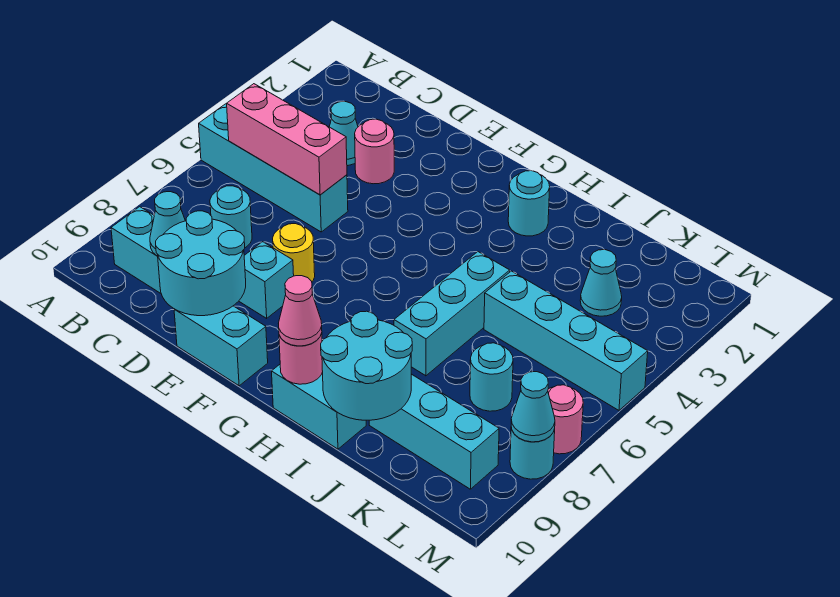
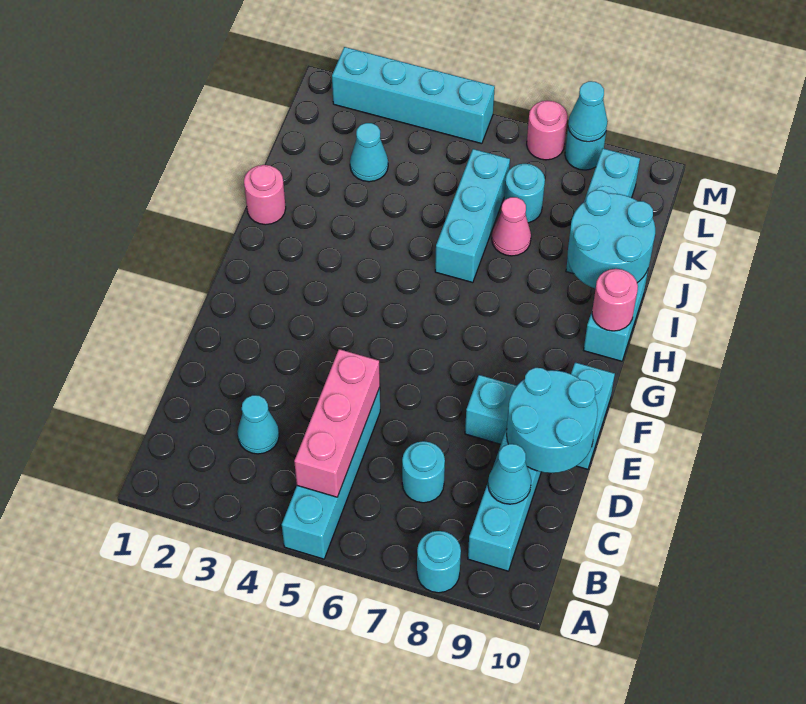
pink round brick D3 level 1 -> pink round brick I1 level 1
yellow round brick E7 level 1 -> none
cyan round brick H2 level 1 -> cyan round brick A8 level 1
pink cone H10 level 3 -> pink cone J7 level 1
cyan brick I5:I7 level 1 -> cyan brick I6:K6 level 1
cyan brick J5:M5 level 1 -> cyan brick M2:M5 level 1

